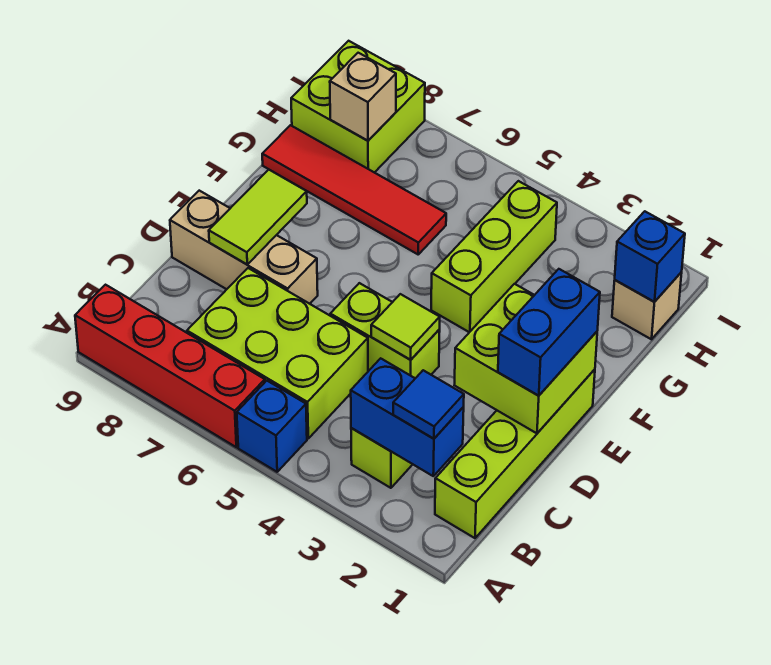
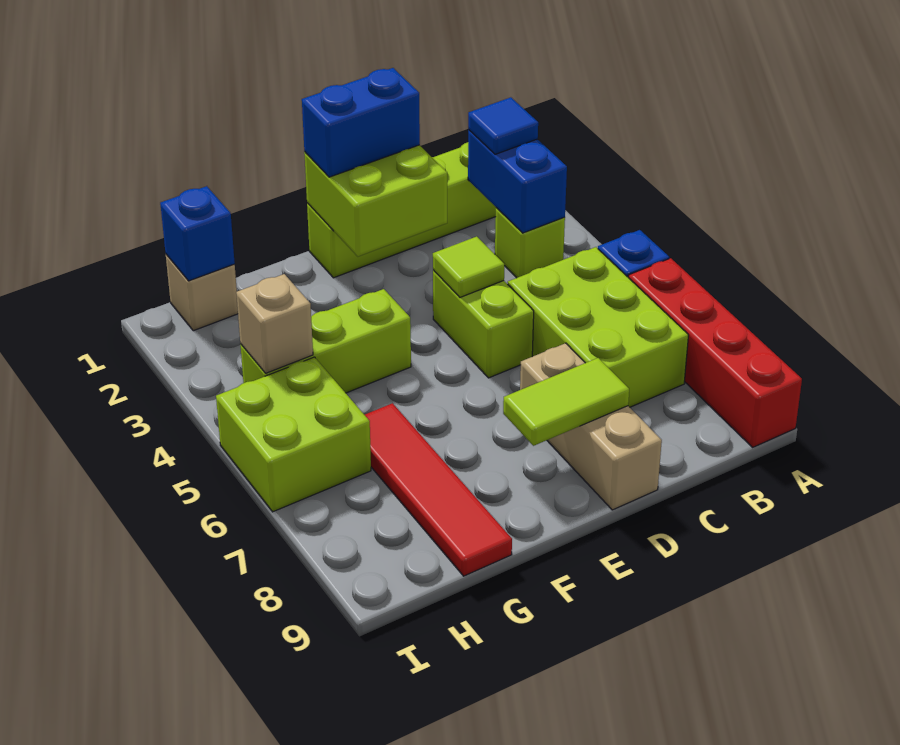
lime brick H8:I9 level 1 -> lime brick H5:I6 level 1
tan brick H8 level 2 -> tan brick H4 level 2

